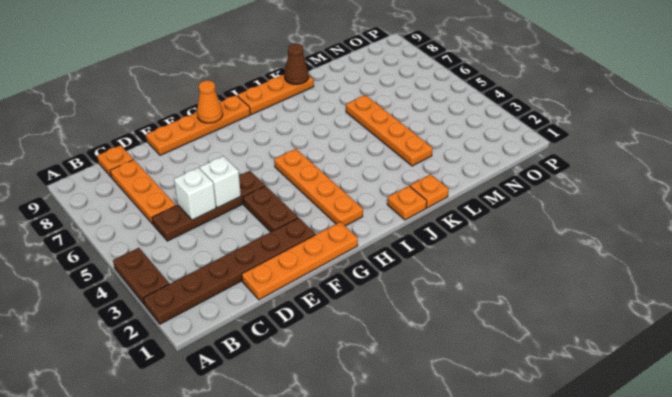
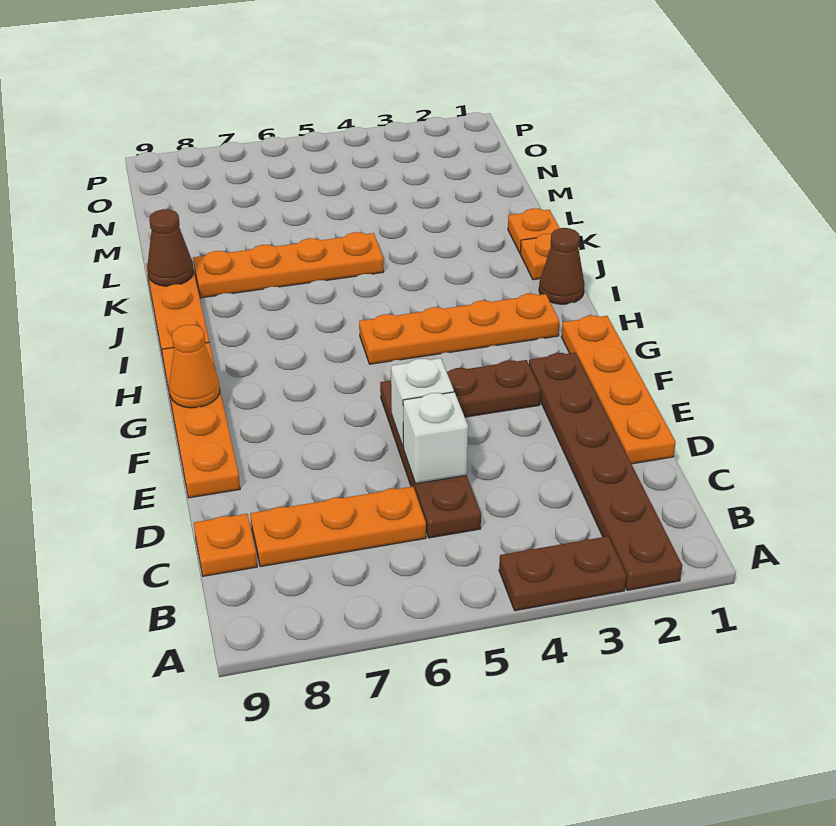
none -> brown cone I1 level 1
orange plate L3:L6 level 1 -> orange plate K5:K8 level 1

